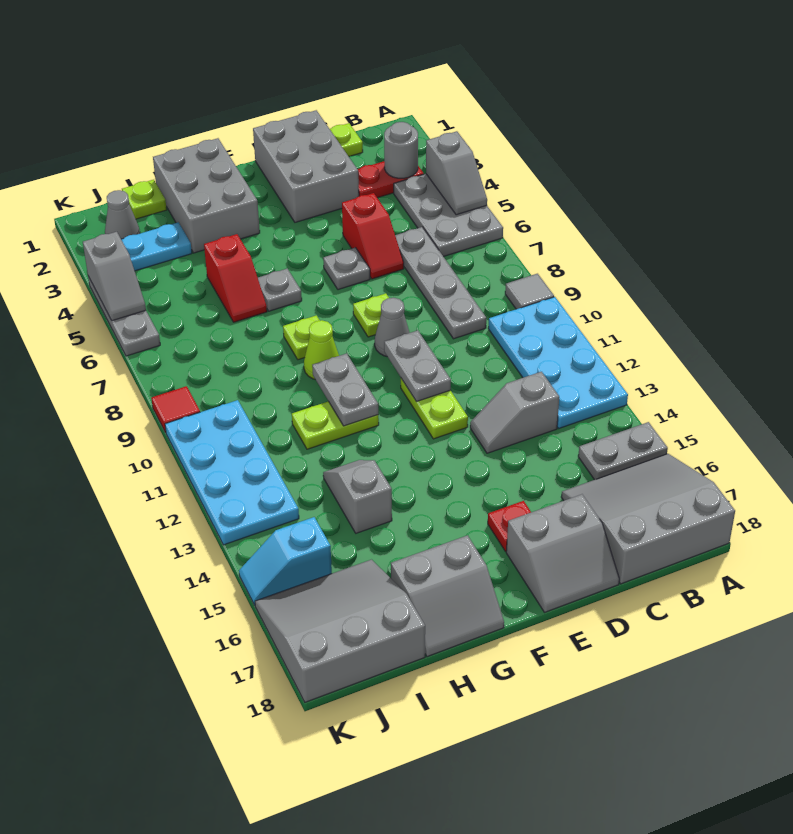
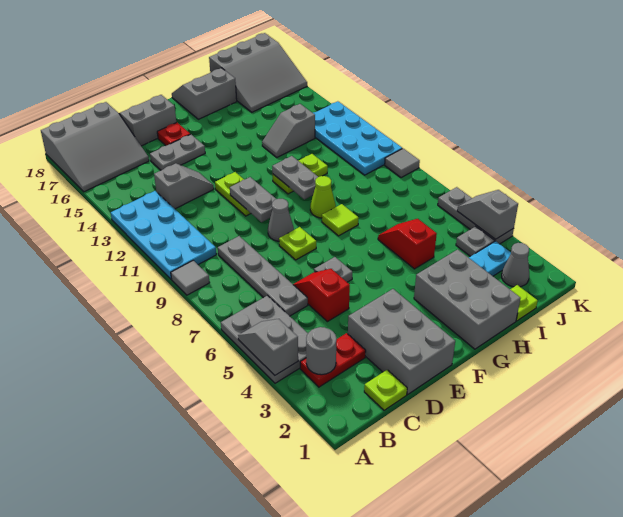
grey plate A15:B15 level 1 -> grey plate D15:E15 level 1
grey plate G6 level 1 -> grey plate J4 level 1
lime plate G8 level 1 -> lime tile G8 level 1
grey slope H13:H14 level 1 top 14 -> grey slope H13:I13 level 1 top I
cyan slope J15:K15 level 1 top J -> none
red tile K9 level 1 -> grey tile K9 level 1

